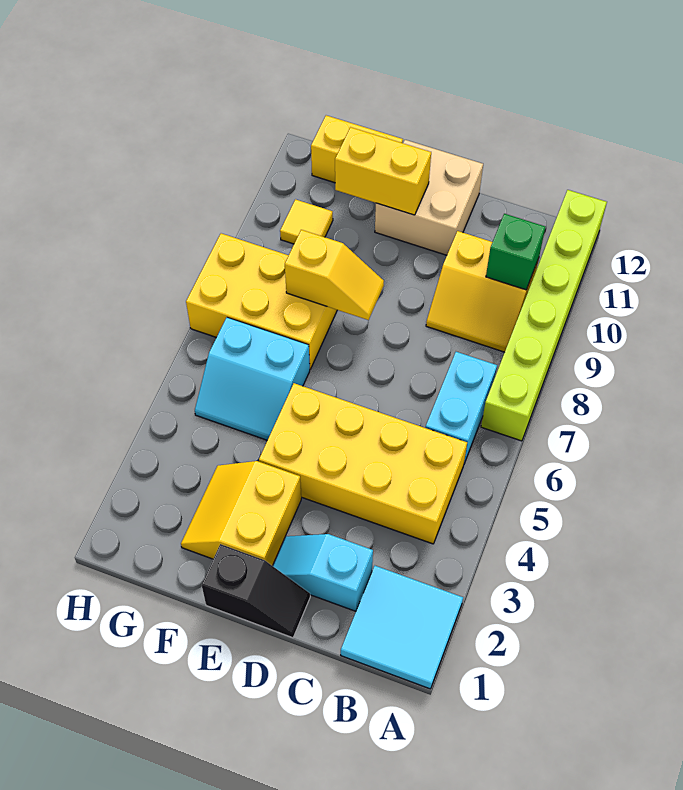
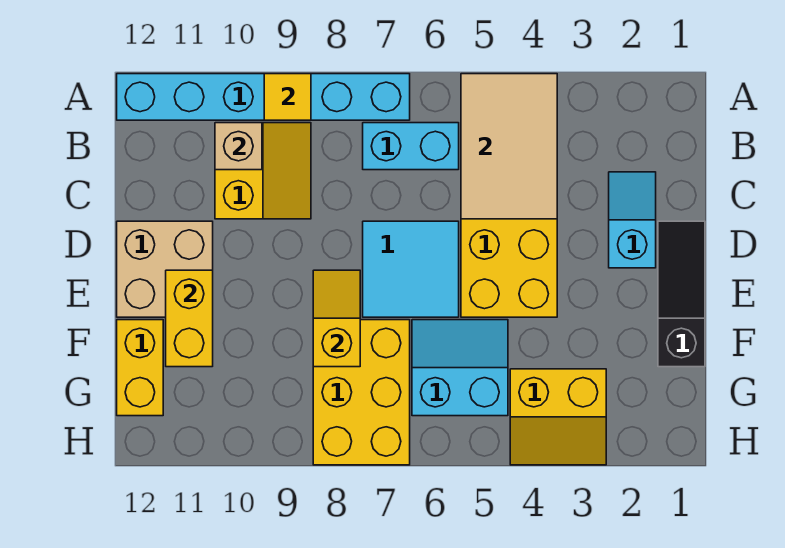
cyan tile A1:B2 level 1 -> cyan tile D6:E7 level 1
none -> tan tile A4:C5 level 2
lime brick A7:A12 level 1 -> cyan brick A7:A12 level 1
green brick B10 level 2 -> tan brick B10 level 2
cyan slope C2:D2 level 1 top C -> cyan slope C2:D2 level 1 top D
black slope D1:E1 level 1 top E -> black slope D1:F1 level 1 top F
yellow slope E2:F3 level 1 top E -> yellow slope G3:H4 level 1 top G
cyan slope F5:G6 level 1 top 6 -> cyan slope F5:G6 level 1 top G
yellow tile G10 level 1 -> yellow tile A9 level 2

